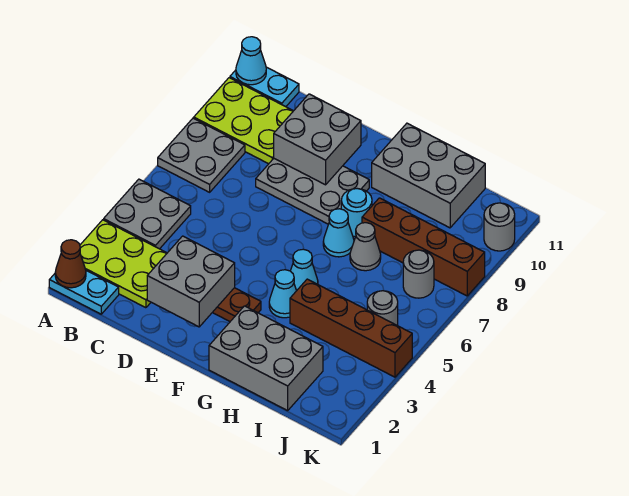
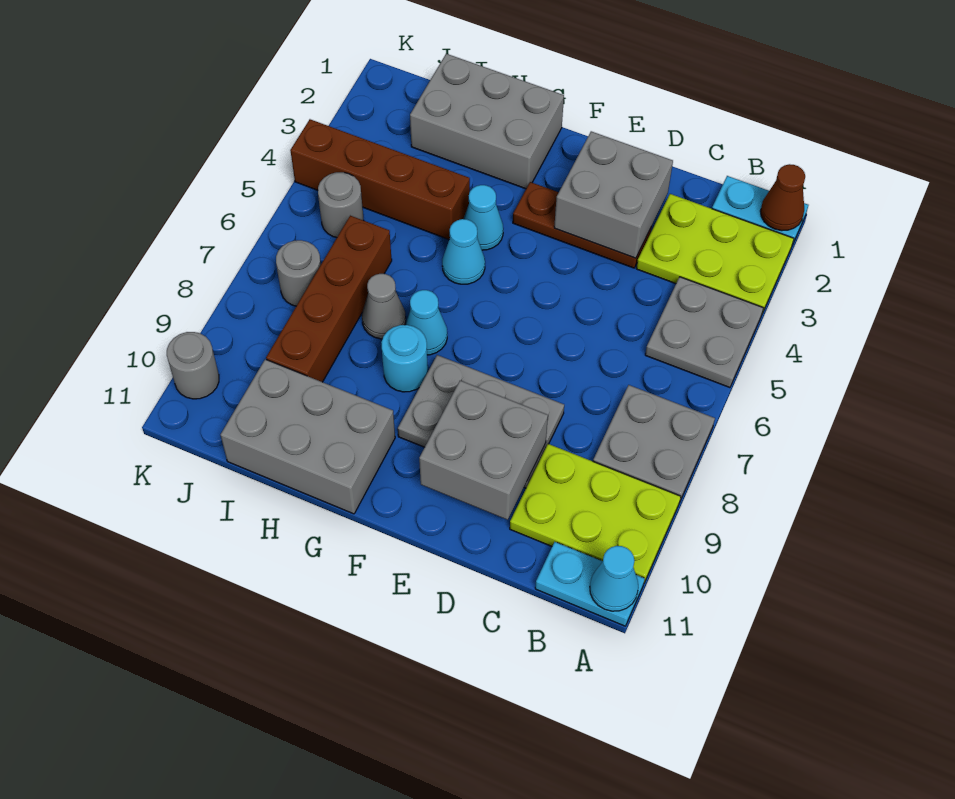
brown brick H8:K8 level 1 -> brown brick I6:I9 level 1

